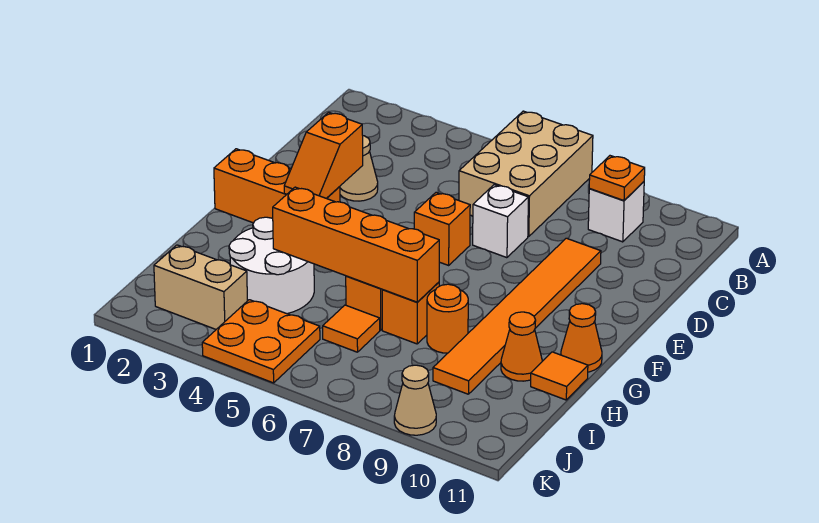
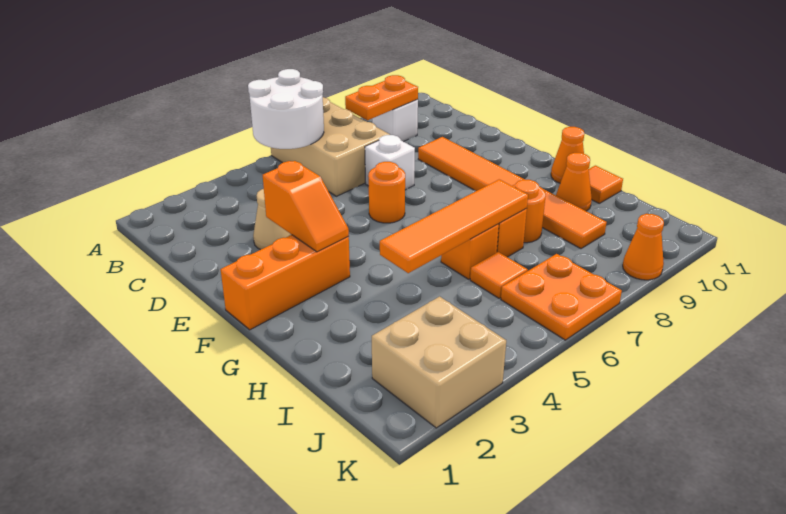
orange plate B9 level 2 -> orange plate B8:B9 level 2
orange brick E6 level 1 -> orange round brick E6 level 1
white round brick H3:I4 level 1 -> white round brick A5:B6 level 2
orange brick H4:H7 level 2 -> orange tile H4:H7 level 2
tan brick J2:J3 level 1 -> tan brick J2:K3 level 1
orange plate J4:K5 level 1 -> orange plate J6:K7 level 1
tan cone K9 level 1 -> orange cone K9 level 1

